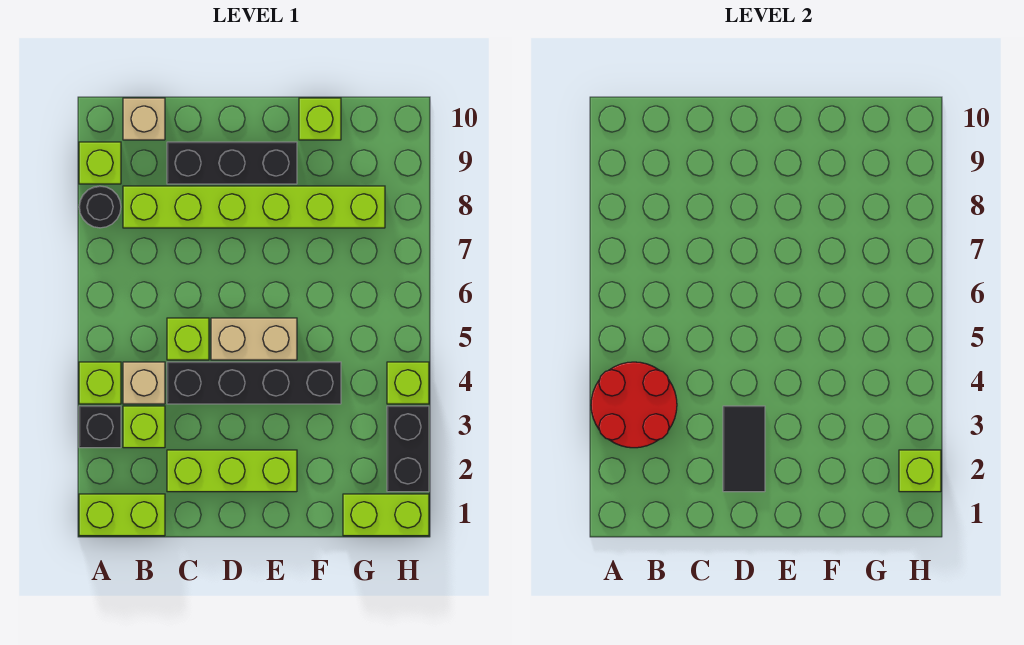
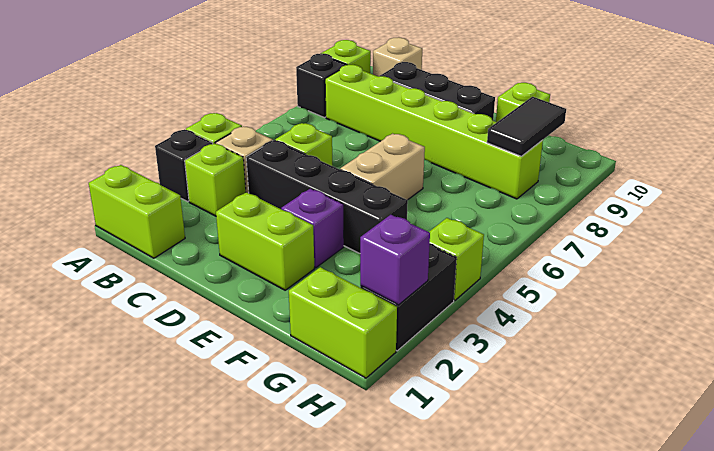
red round brick A3:B4 level 2 -> none
black round brick A8 level 1 -> black brick A8 level 1
lime brick C2:E2 level 1 -> lime brick D2:E2 level 1
black tile D2:D3 level 2 -> black tile G8:G9 level 2
tan brick D5:E5 level 1 -> tan brick E5:E6 level 1
none -> purple brick E3 level 1
lime brick H2 level 2 -> purple brick H2 level 2

